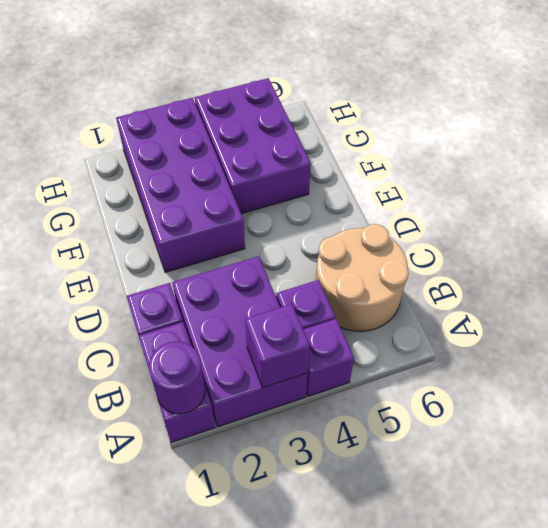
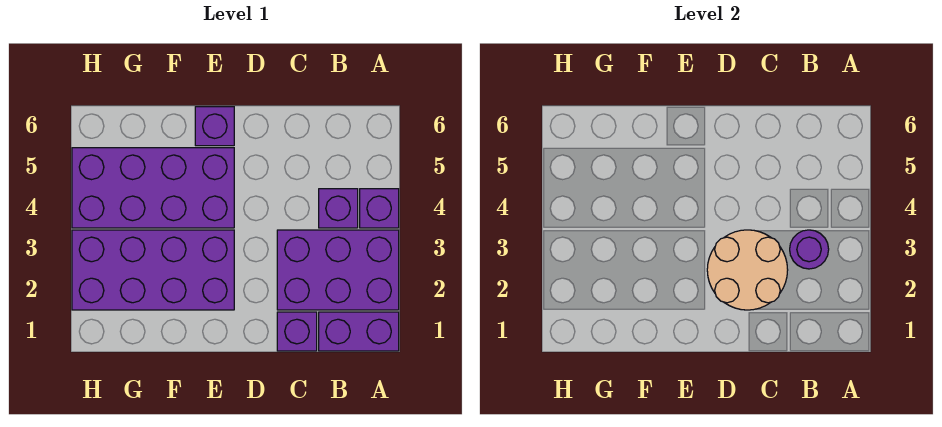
purple round brick A1 level 2 -> purple round brick B3 level 2
purple brick A3 level 2 -> purple brick E6 level 1
tan round brick B5:C6 level 1 -> tan round brick C2:D3 level 2
purple brick F4:H5 level 1 -> purple brick E4:H5 level 1

